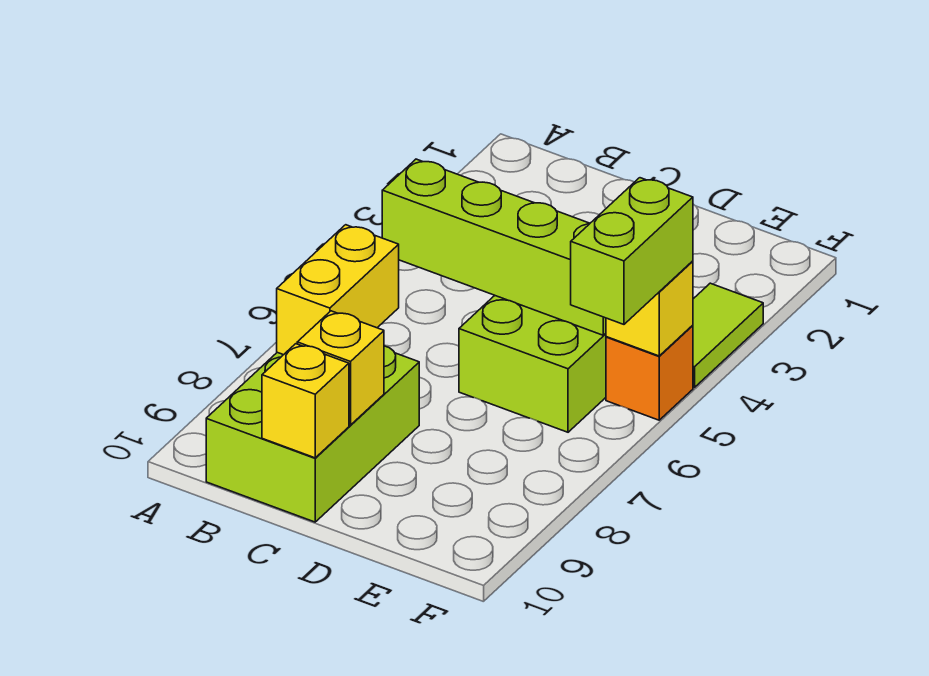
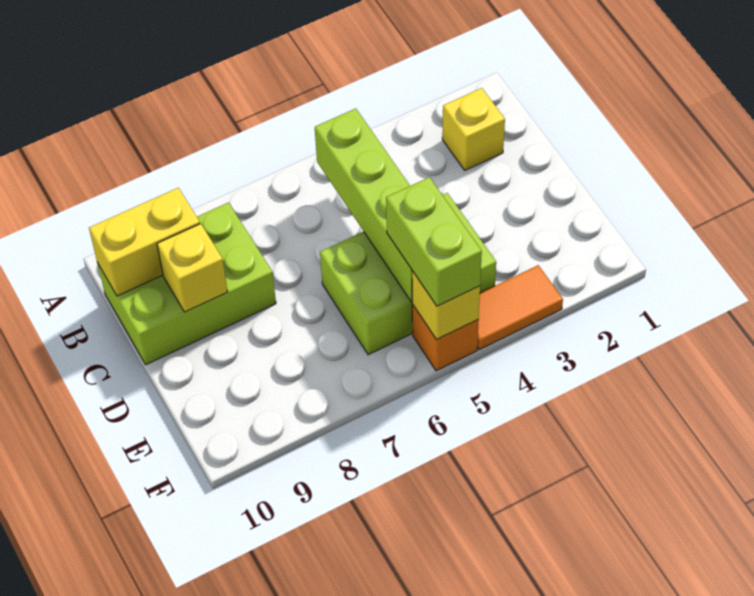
yellow brick B7:B8 level 2 -> yellow brick B9:B10 level 2
yellow brick C10 level 2 -> yellow brick B2 level 1
lime tile F3:F4 level 1 -> orange tile F3:F4 level 1
lime brick F5:F6 level 3 -> lime brick E5:F5 level 3

